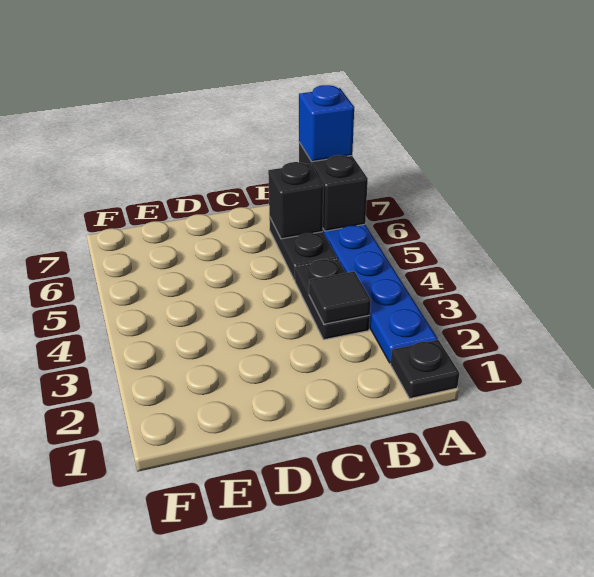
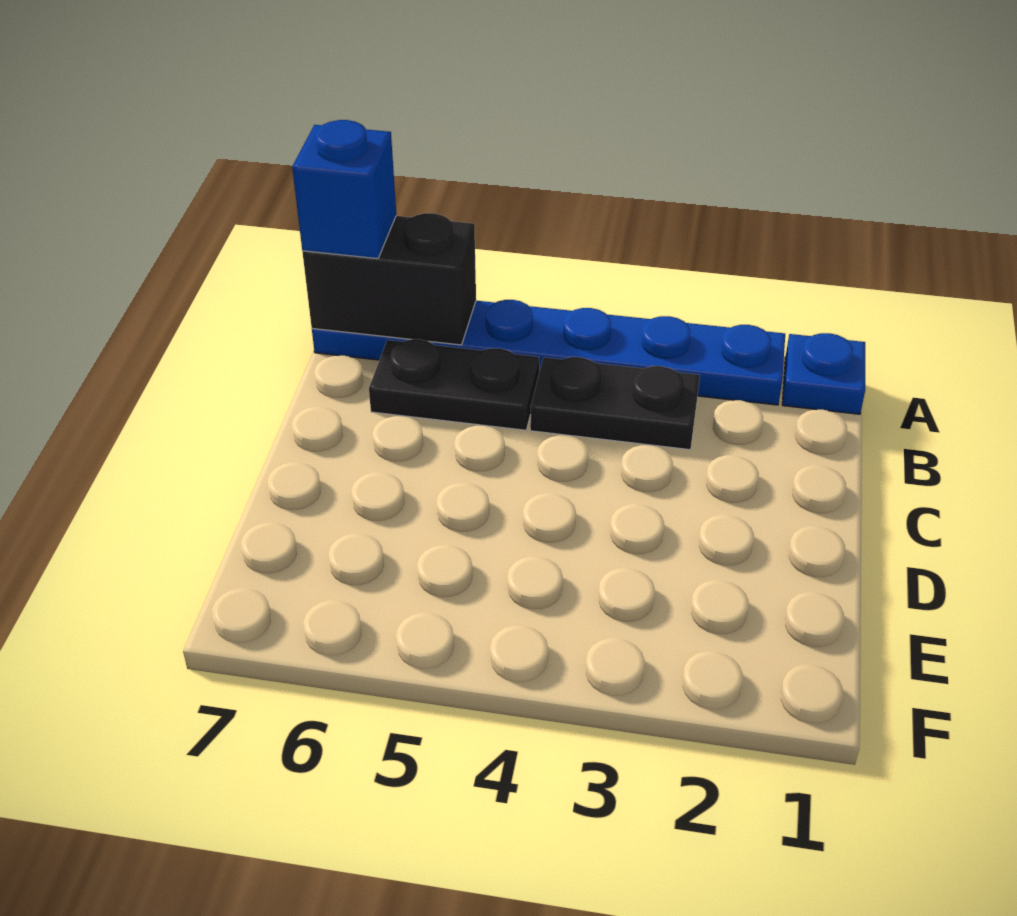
black plate A1 level 1 -> blue plate A1 level 1
black tile B3 level 2 -> none
black brick B6 level 2 -> none

